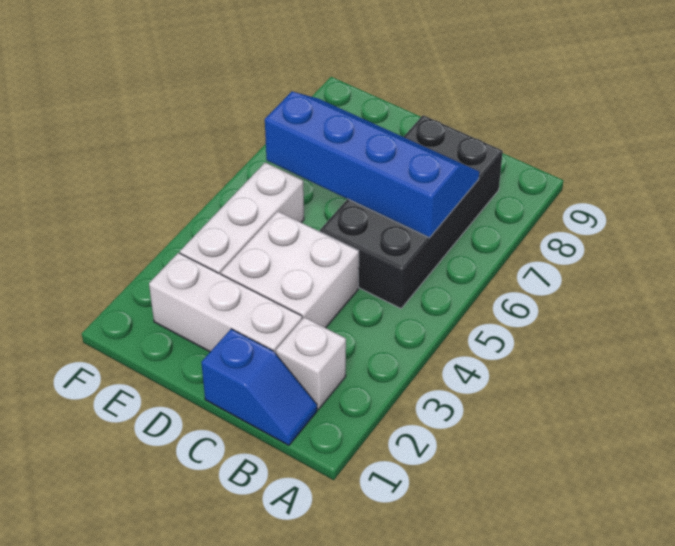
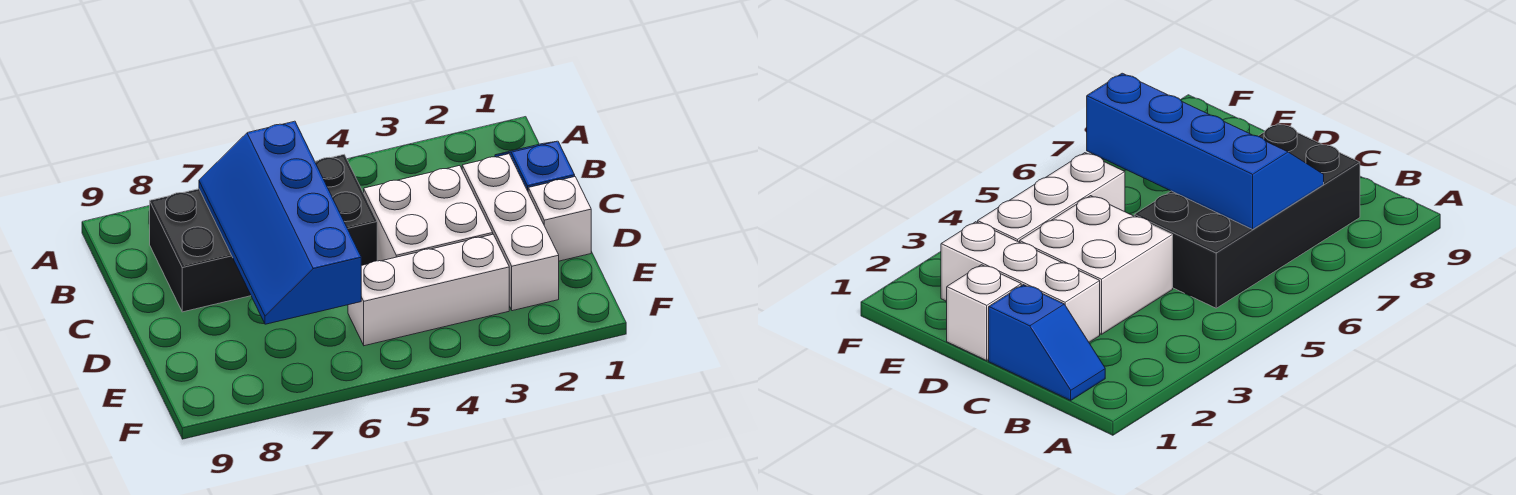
white brick B2 level 1 -> white brick D1 level 1

